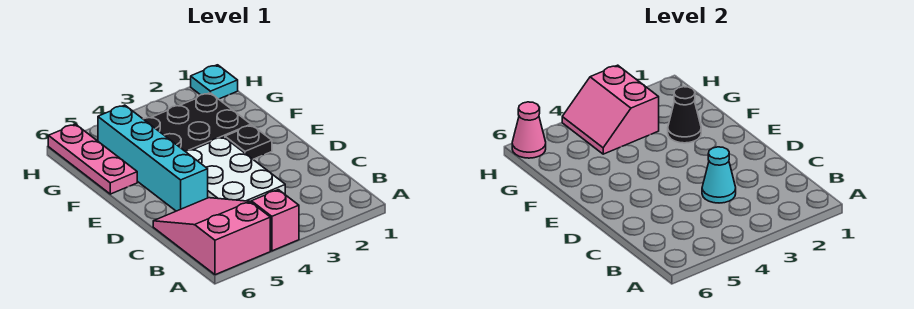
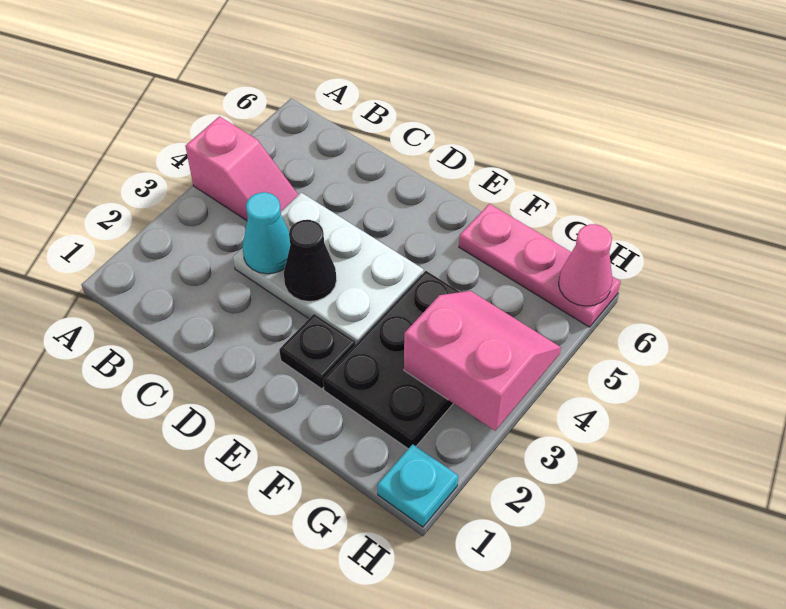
pink slope A5:C6 level 1 top A -> none
cyan brick D5:G5 level 1 -> none
black cone F2 level 2 -> black cone D3 level 2

